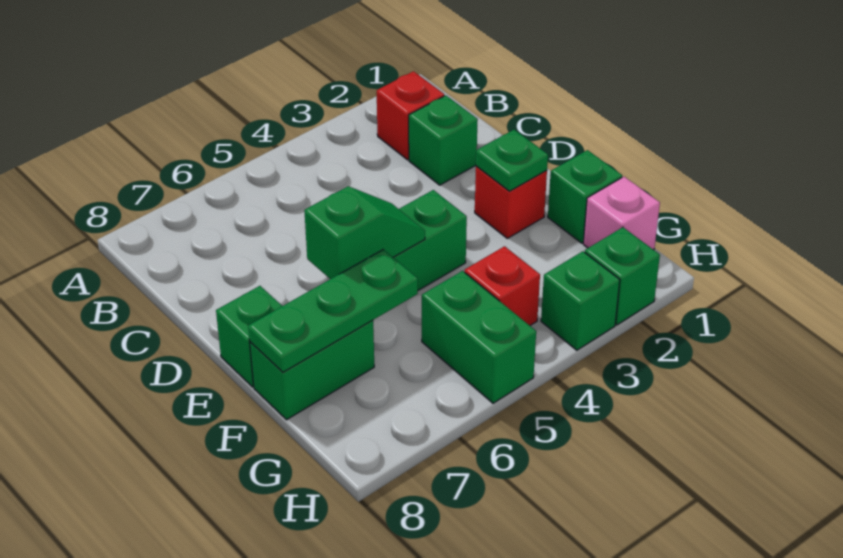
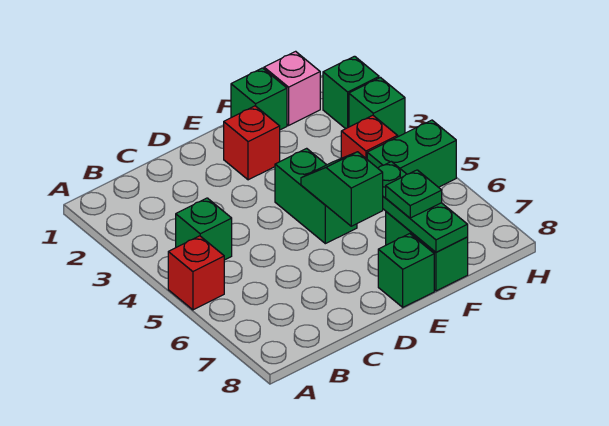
red brick B2 level 1 -> red brick A5 level 1
green brick C2 level 1 -> green brick B4 level 1
green plate E2 level 2 -> green plate F7 level 3

